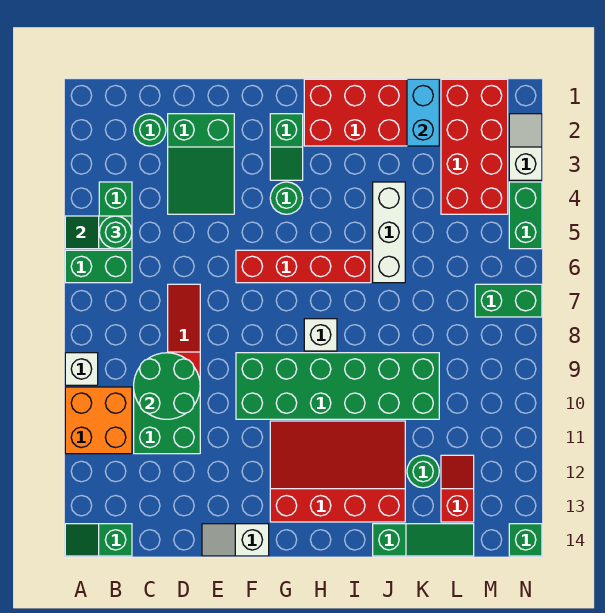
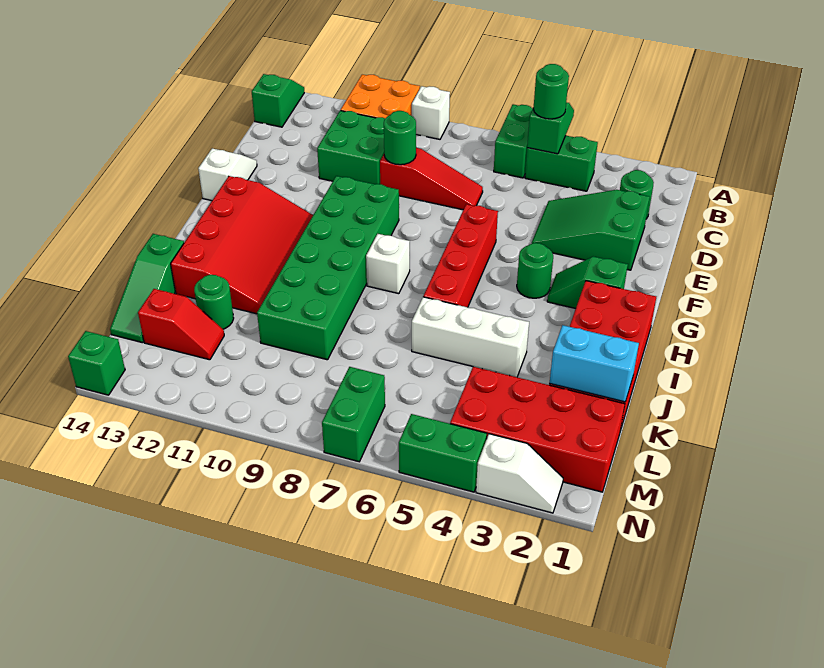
green round brick C9:D10 level 2 -> green round brick D9 level 2

